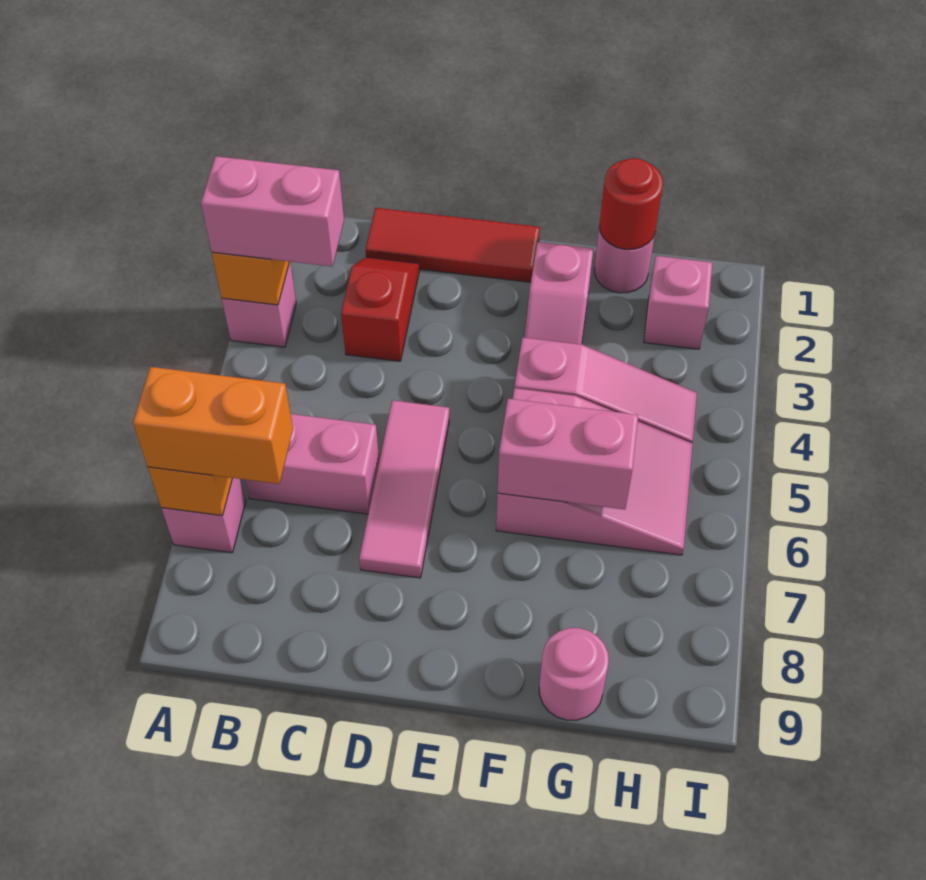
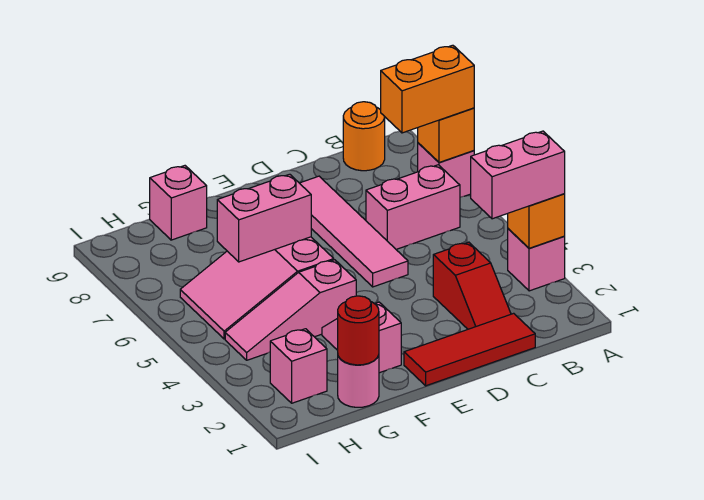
none -> orange round brick B9 level 1
pink tile D5:D7 level 1 -> pink tile D5:D8 level 1
pink round brick G9 level 1 -> pink brick G9 level 1

